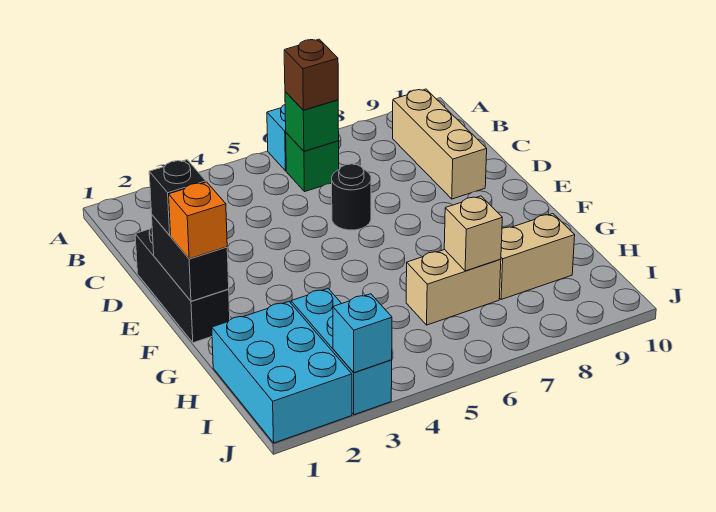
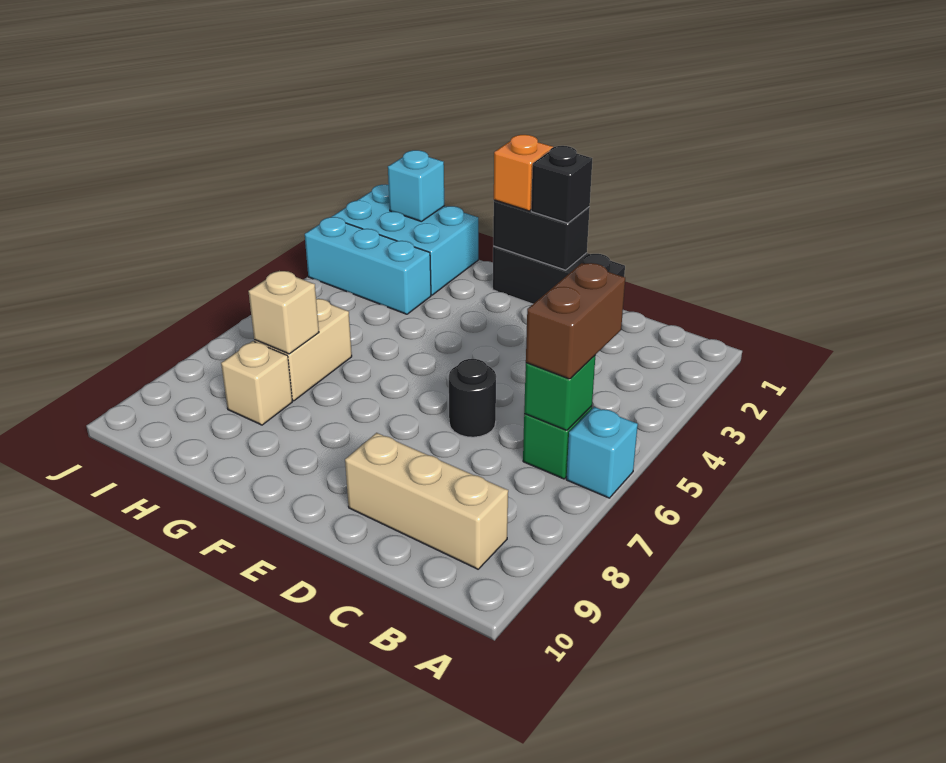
brown brick B6 level 3 -> brown brick B5:B6 level 3
tan brick H8:H9 level 1 -> tan brick H8 level 1
cyan brick J3 level 2 -> cyan brick I1 level 2

